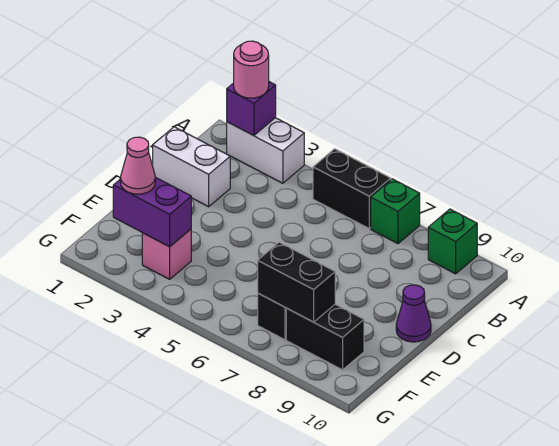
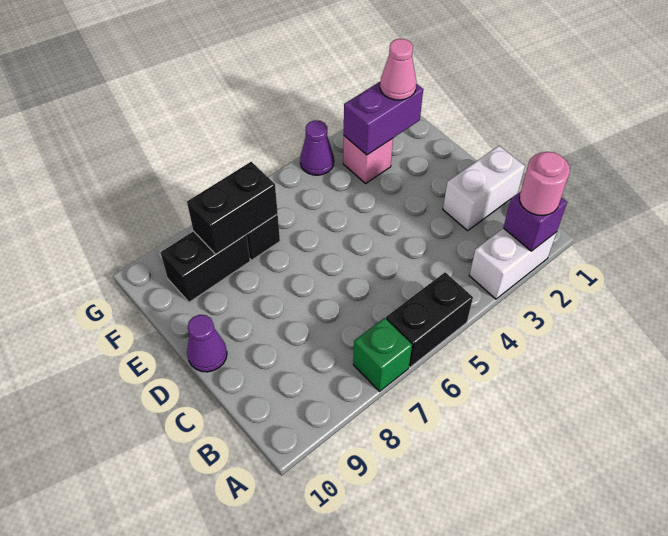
green brick A9 level 1 -> none
none -> purple cone G4 level 1

